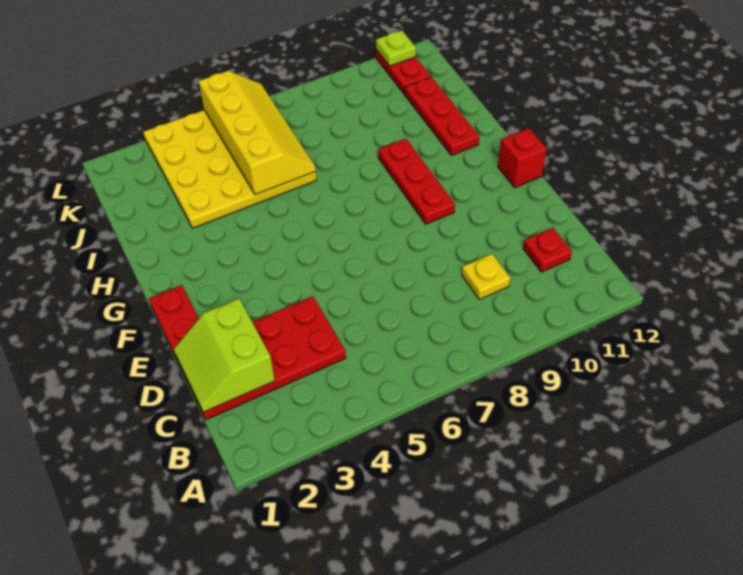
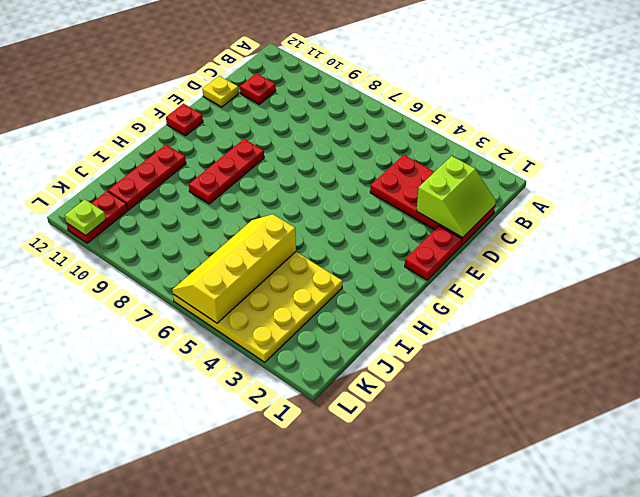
yellow plate C9 level 1 -> yellow plate D12 level 1
red brick F12 level 1 -> red plate F12 level 1

